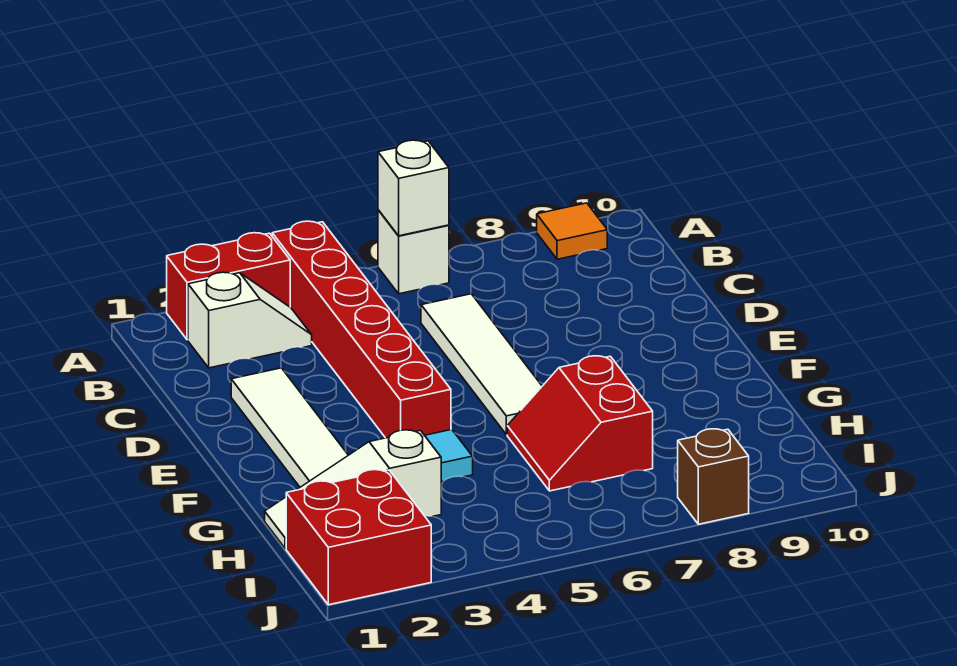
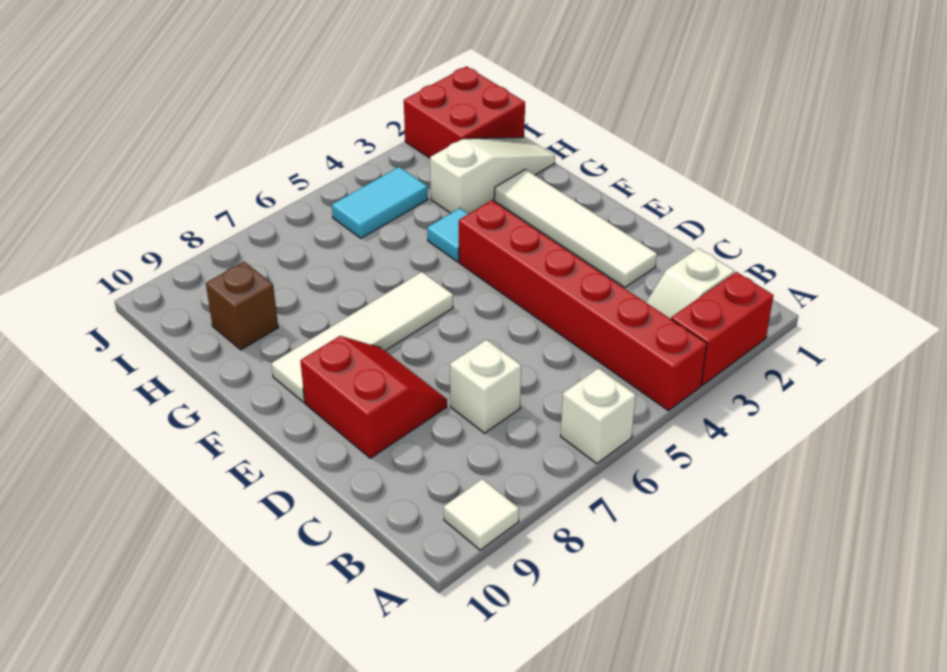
white brick A6 level 2 -> white brick C7 level 1
orange tile A9 level 1 -> white tile A9 level 1
white tile C6:F6 level 1 -> white tile F6:F9 level 1
red slope G6:H7 level 1 top 7 -> red slope D8:E9 level 1 top 9
none -> cyan tile I4:I5 level 1
brown brick J8 level 1 -> brown brick H9 level 1

